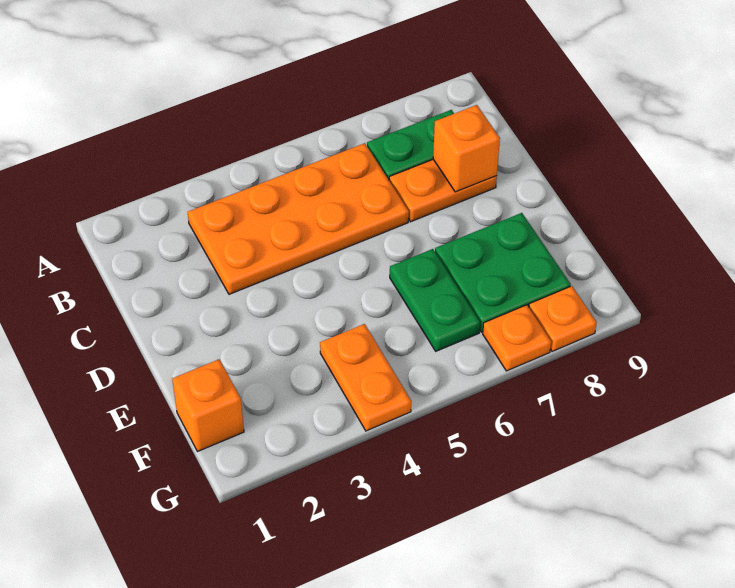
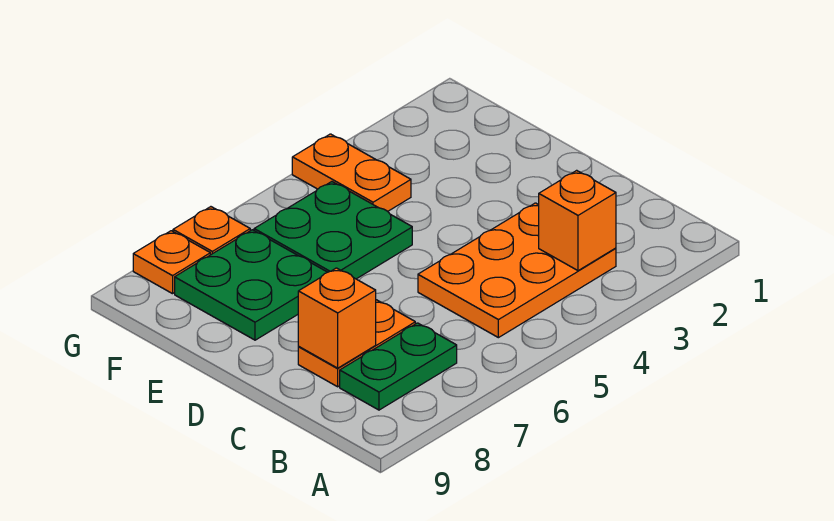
orange plate B3:C6 level 1 -> orange plate B3:C5 level 1
green plate E6:F6 level 1 -> green plate E5:F6 level 1
orange brick F1 level 1 -> orange brick B3 level 2

